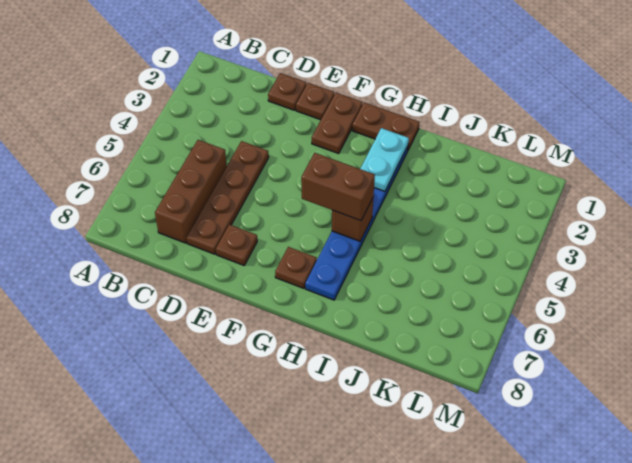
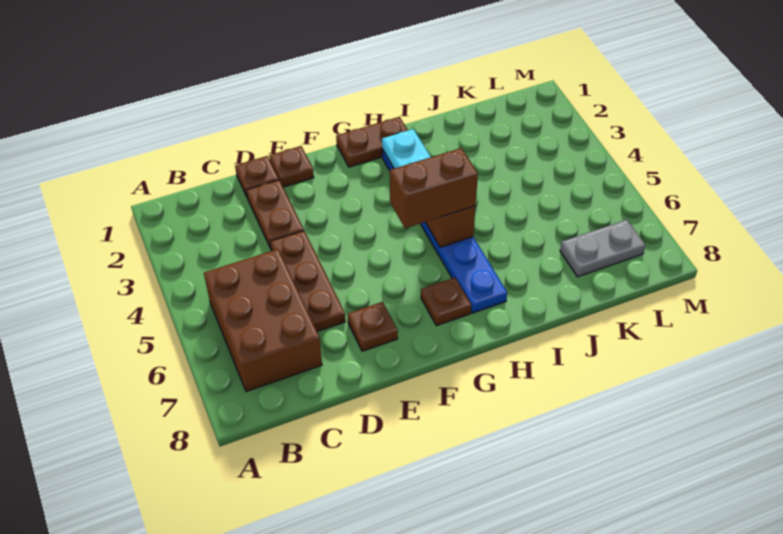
brown brick C5:C7 level 1 -> brown brick B5:C7 level 1
brown plate D4:D7 level 1 -> brown plate D4:D6 level 1
brown plate F1:F2 level 1 -> brown plate D2:D3 level 1
none -> grey plate K7:L7 level 1

